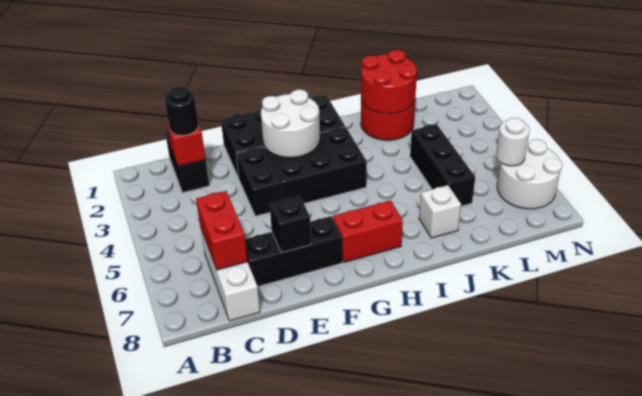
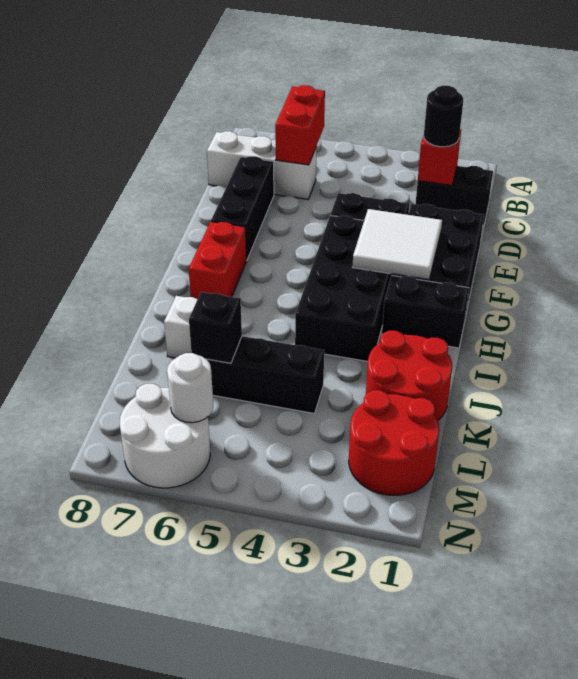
red brick C6:C7 level 2 -> red brick B6:C6 level 2
black brick E7 level 2 -> black brick K6 level 2
white round brick F2:G3 level 2 -> white tile F2:G3 level 2
black brick F3:H4 level 1 -> black brick F3:I4 level 1
red round brick J1:K2 level 2 -> red round brick L1:M2 level 1

